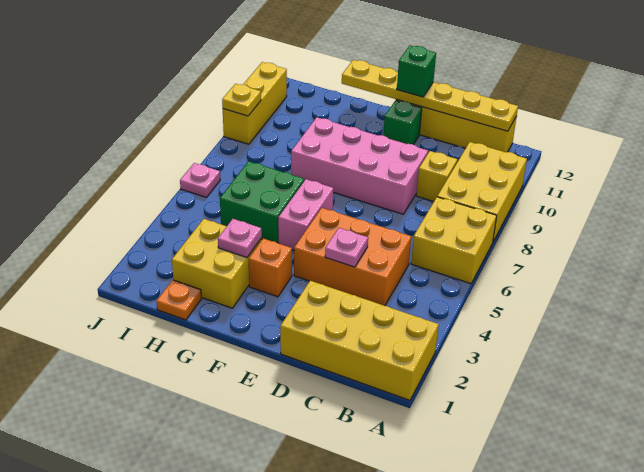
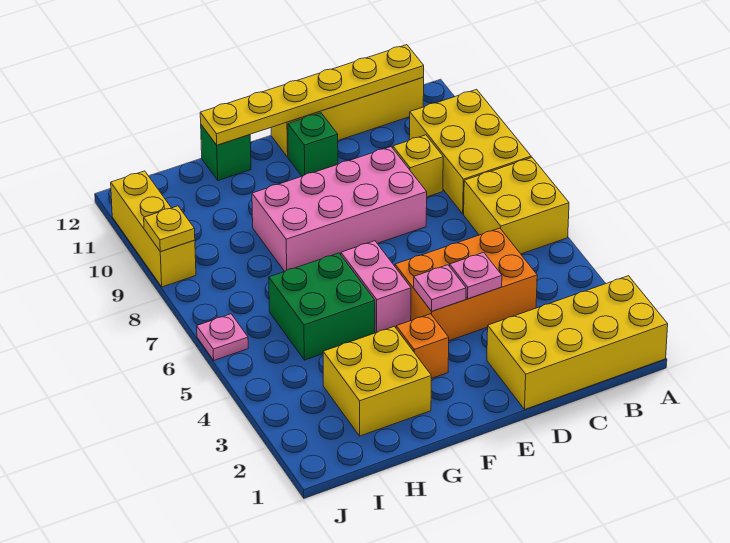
green brick E12 level 3 -> green brick G12 level 1
pink plate G3 level 2 -> pink plate E4 level 2
orange plate H1 level 1 -> none

